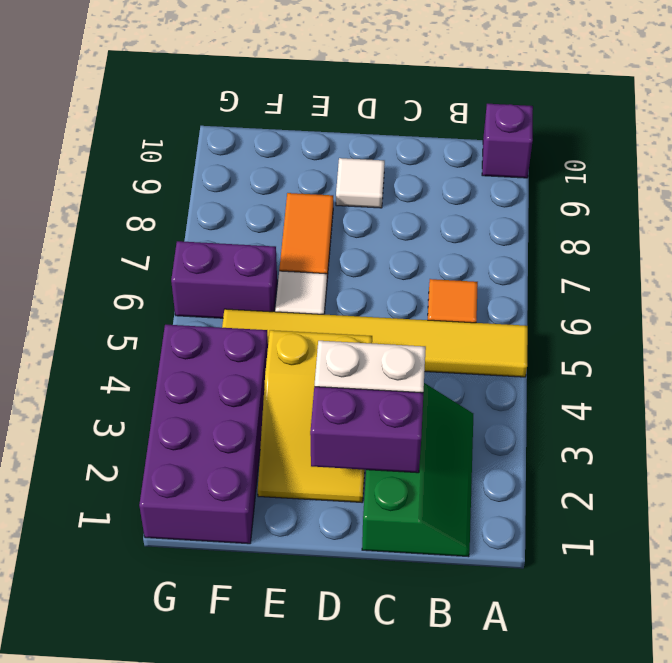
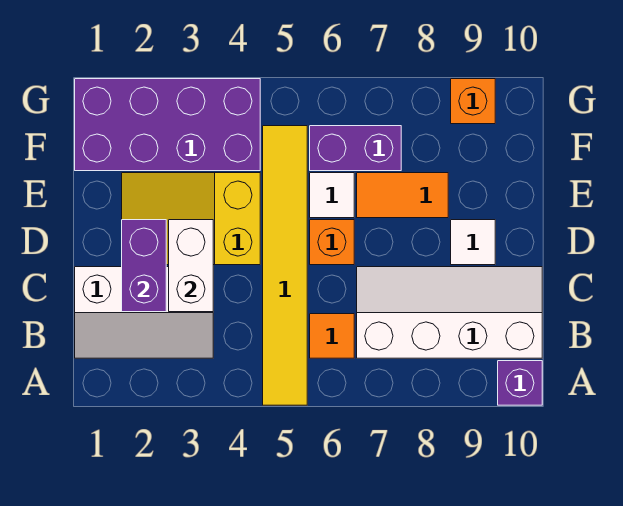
green slope B1:C3 level 1 top C -> white slope B1:C3 level 1 top C
none -> white slope B7:C10 level 1 top B
none -> orange brick D6 level 1
purple brick F6:G6 level 1 -> purple brick F6:F7 level 1
none -> orange brick G9 level 1

